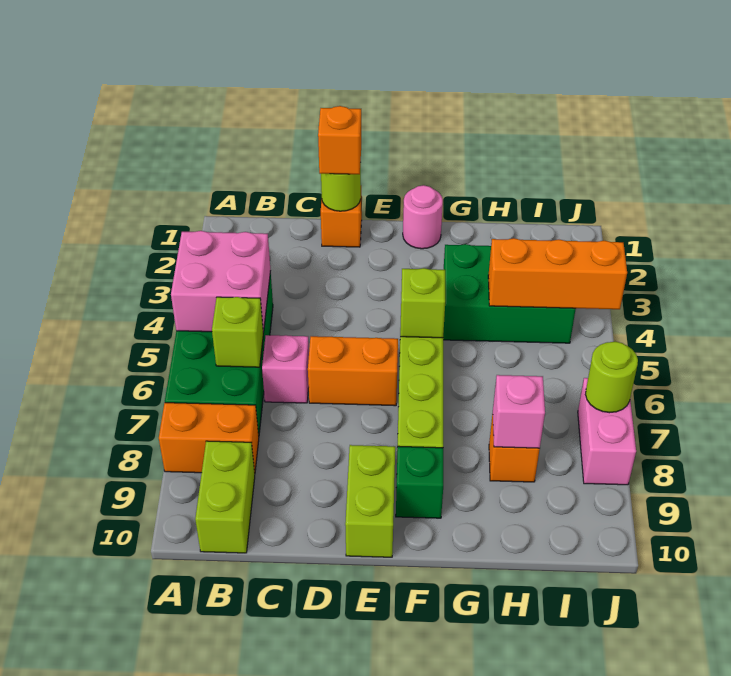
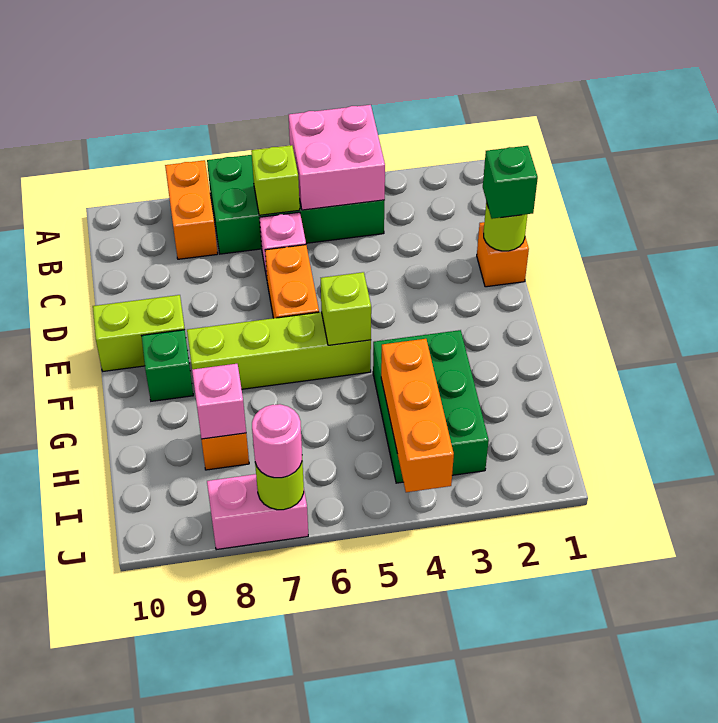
lime brick B9:B10 level 1 -> none
orange brick D1 level 3 -> green brick D1 level 3
pink round brick F1 level 1 -> pink round brick J7 level 3

